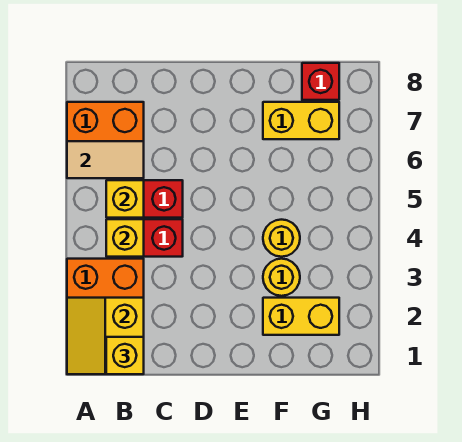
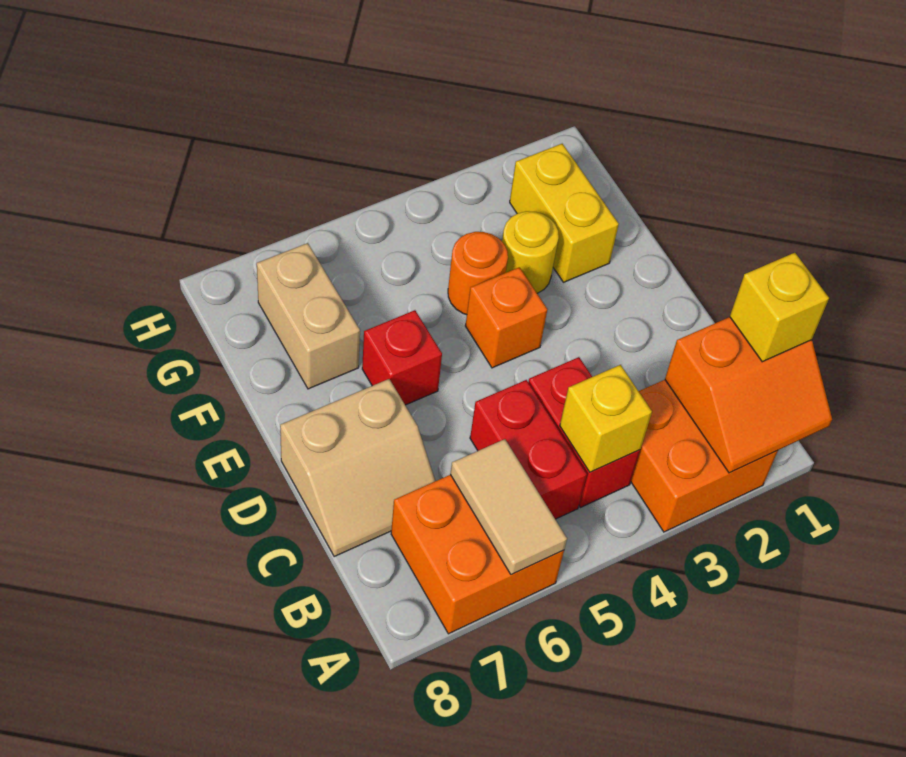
yellow slope A1:B2 level 2 top B -> orange slope A1:B2 level 2 top B
yellow brick B5 level 2 -> none
none -> tan slope C7:D8 level 1 top D
none -> orange brick E4 level 1
yellow round brick F4 level 1 -> orange round brick F4 level 1
yellow brick F7:G7 level 1 -> tan brick F7:G7 level 1
red brick G8 level 1 -> red brick E6 level 1

